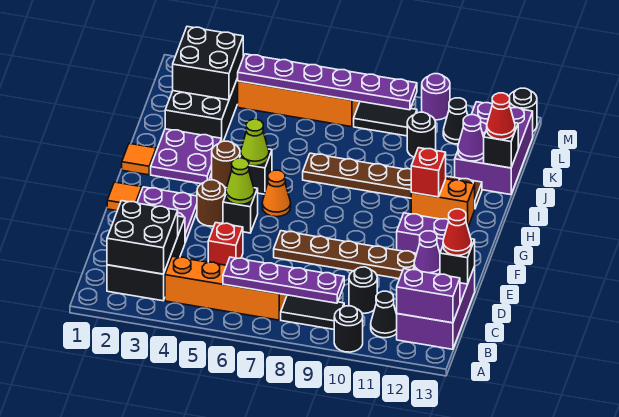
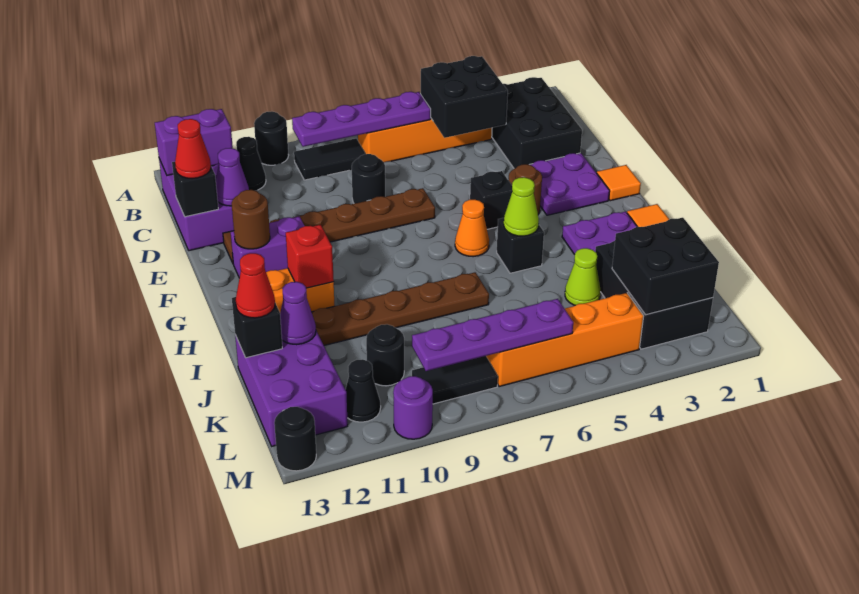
black brick B2:C3 level 2 -> black brick B4:C5 level 2
black round brick C10 level 1 -> black round brick D8 level 1
red brick D5 level 1 -> none
lime cone F5 level 2 -> lime cone J4 level 1
brown round brick H4 level 1 -> brown round brick F12 level 2
purple plate L4:L9 level 2 -> purple plate L6:L9 level 2

